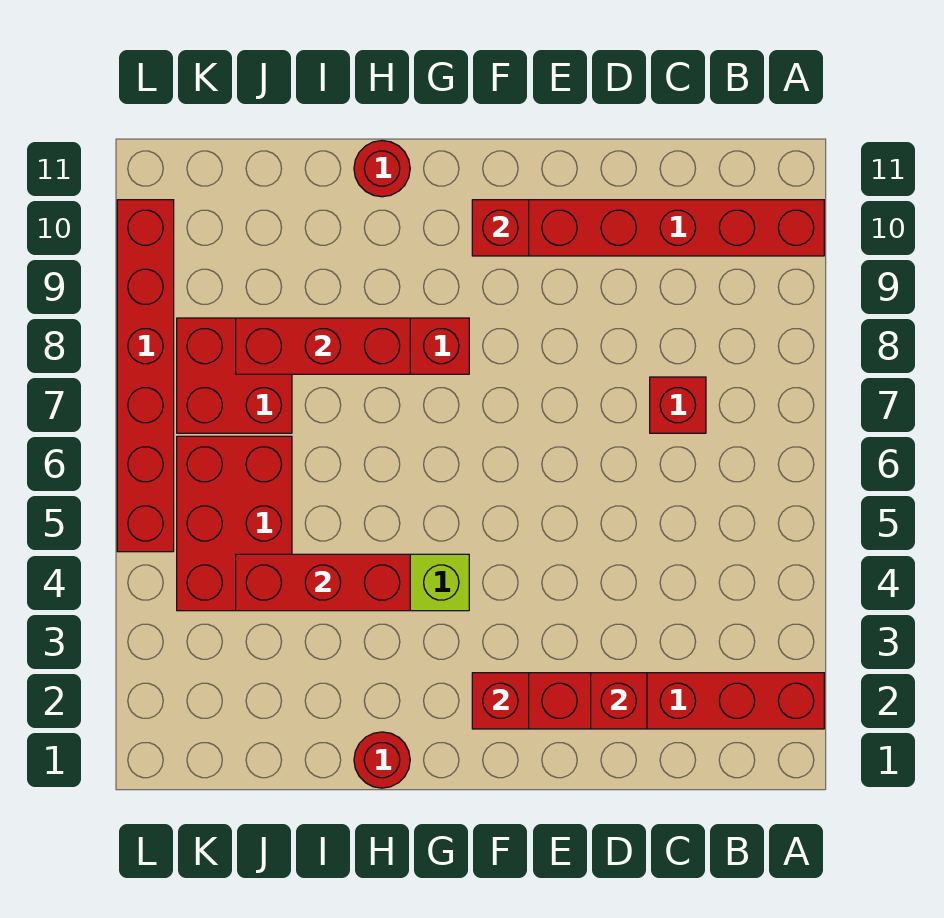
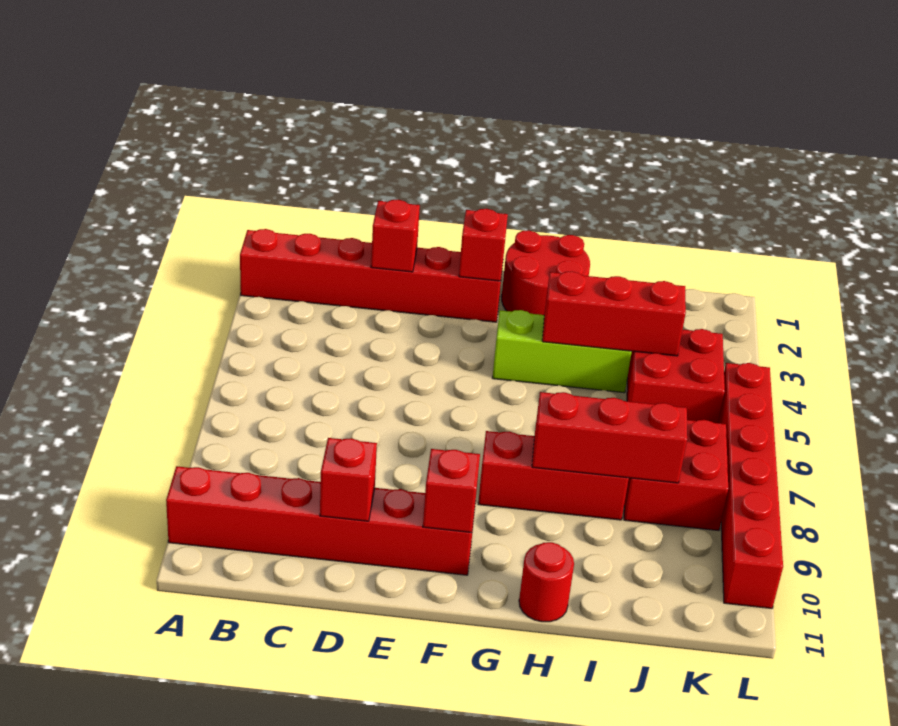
red brick C7 level 1 -> red brick D10 level 2
red round brick H1 level 1 -> red round brick G1:H2 level 1
red brick J4:K6 level 1 -> red brick J4:K5 level 1

